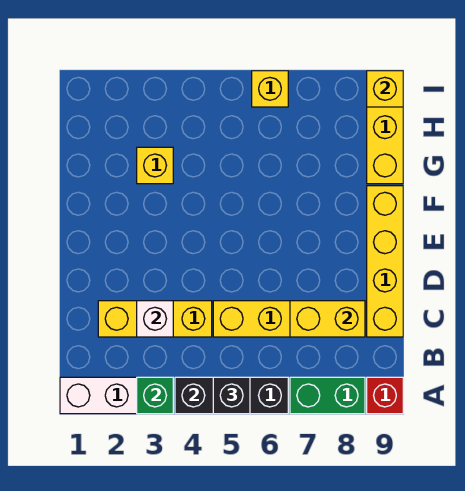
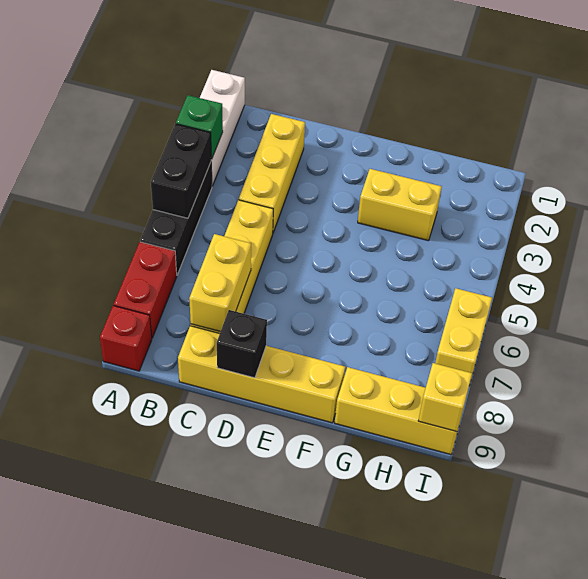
black brick A5 level 3 -> black brick D9 level 2
green brick A7:A8 level 1 -> red brick A7:A8 level 1
white brick C3 level 2 -> none
yellow brick G3 level 1 -> yellow brick F3:G3 level 1
yellow brick I6 level 1 -> yellow brick I6:I7 level 1

